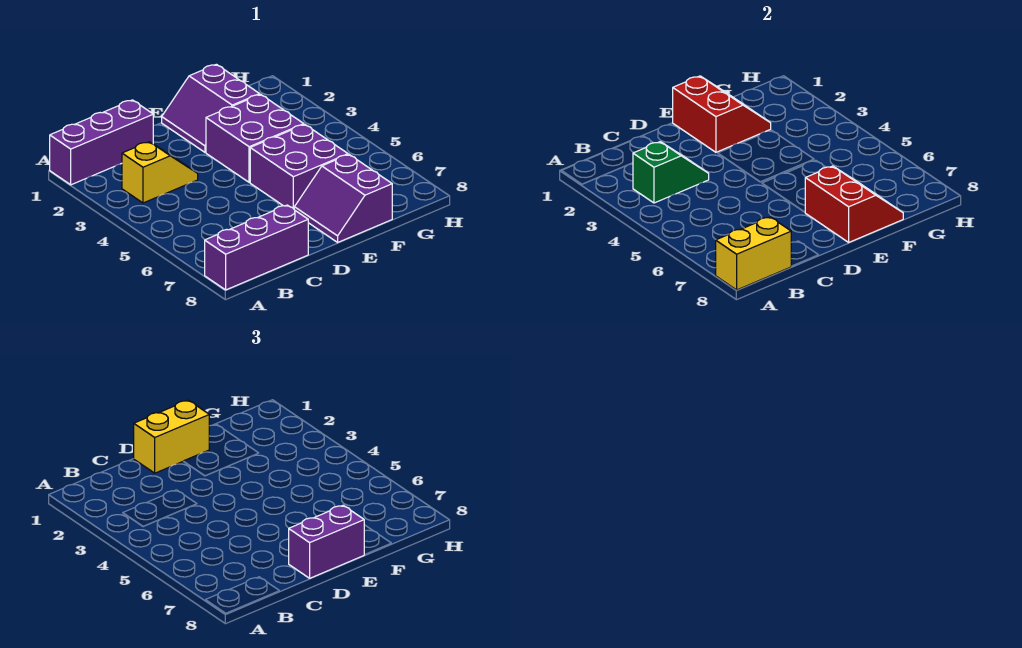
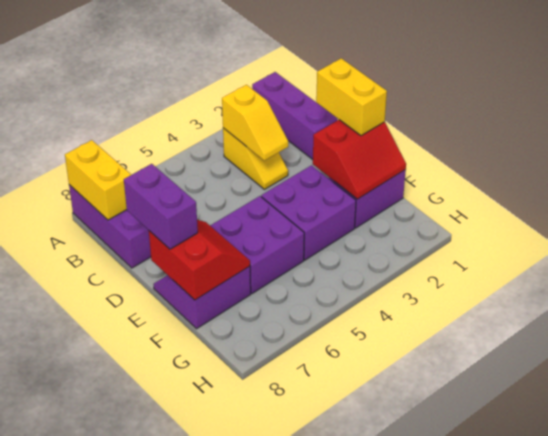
green slope B3:C3 level 2 top B -> yellow slope B3:C3 level 2 top B
red slope E7:F8 level 2 top E -> red slope E7:F8 level 2 top 8

